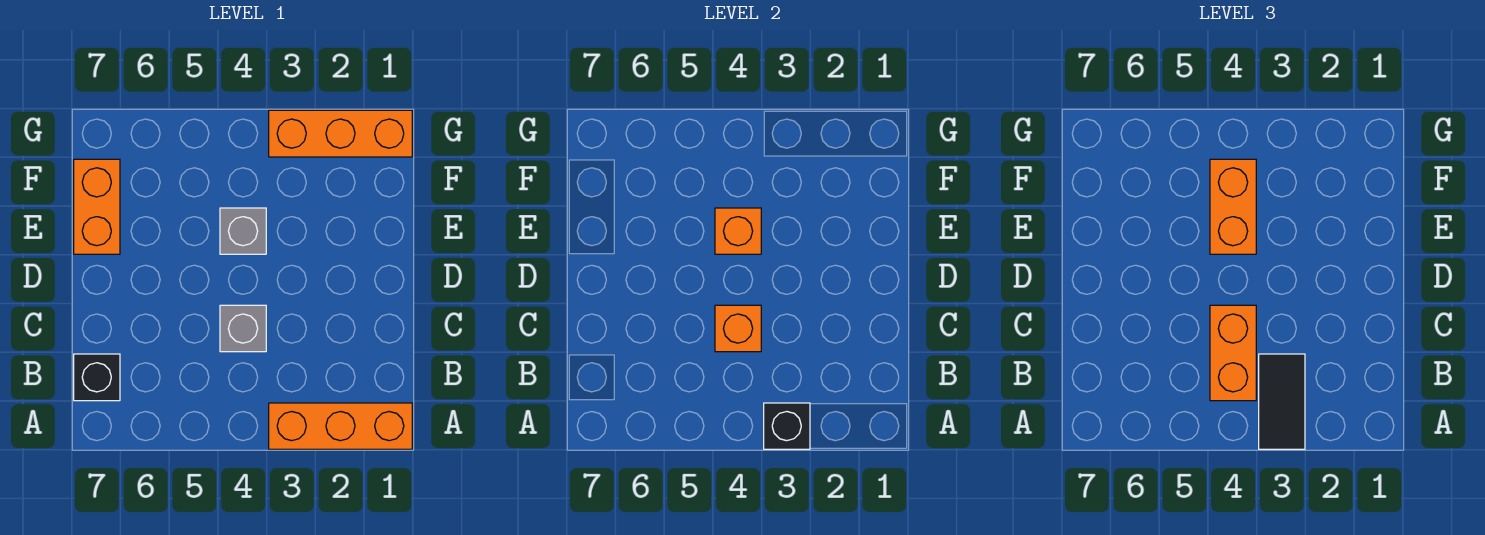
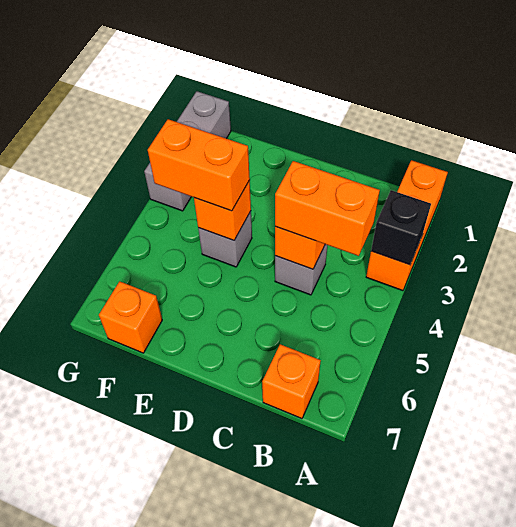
black tile A3:B3 level 3 -> none
black brick B7 level 1 -> orange brick B7 level 1
orange brick E7:F7 level 1 -> orange brick F7 level 1
orange brick G1:G3 level 1 -> grey brick G1:G3 level 1

